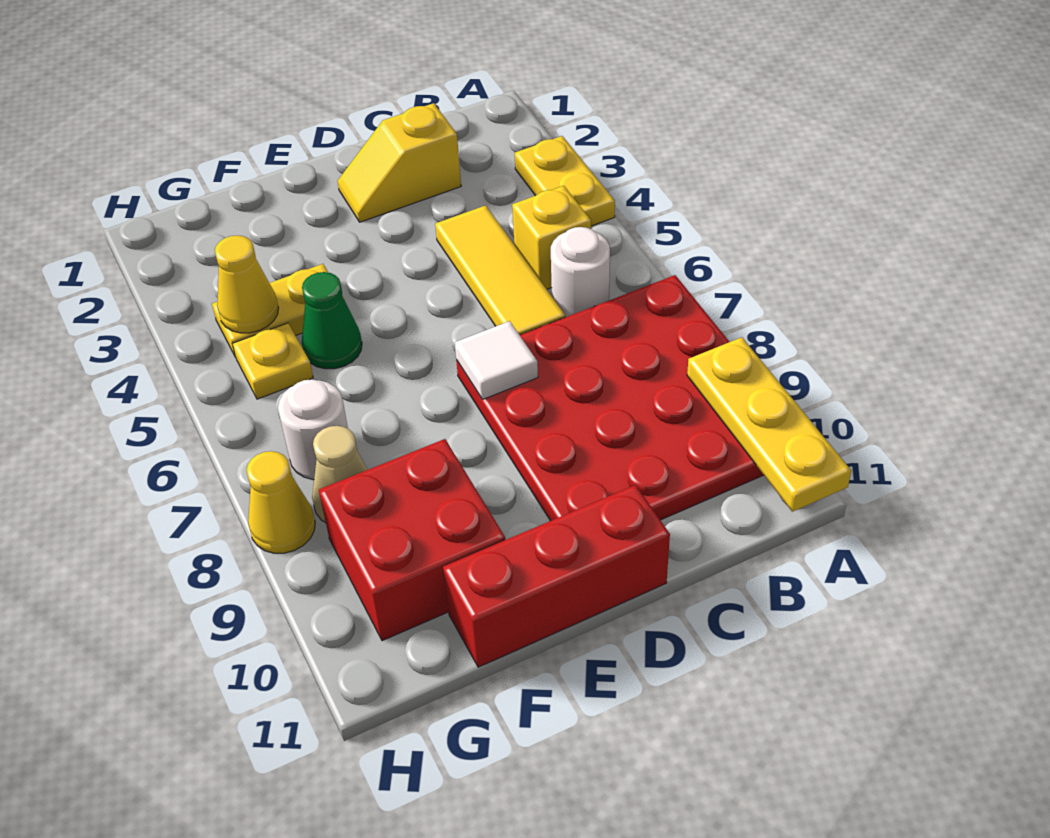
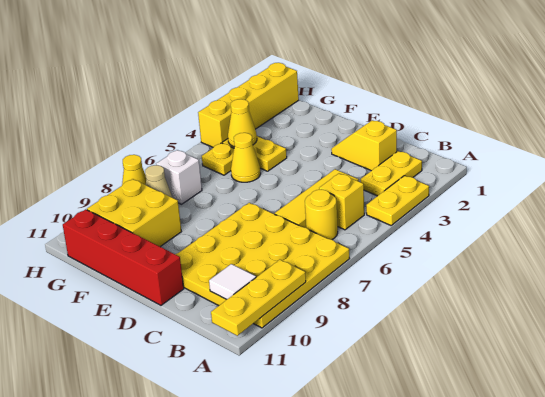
red plate A7:D10 level 1 -> yellow plate A7:D10 level 1
none -> yellow plate B2:B3 level 1
white round brick B6 level 1 -> yellow round brick B6 level 1
white tile D7 level 2 -> white tile B10 level 2
red brick D11:F11 level 1 -> red brick D11:G11 level 1
green cone F5 level 1 -> yellow cone F5 level 1
red brick F9:G10 level 1 -> yellow brick F9:G10 level 1
white round brick G7 level 1 -> white brick G7 level 1
none -> yellow brick H1:H4 level 1

